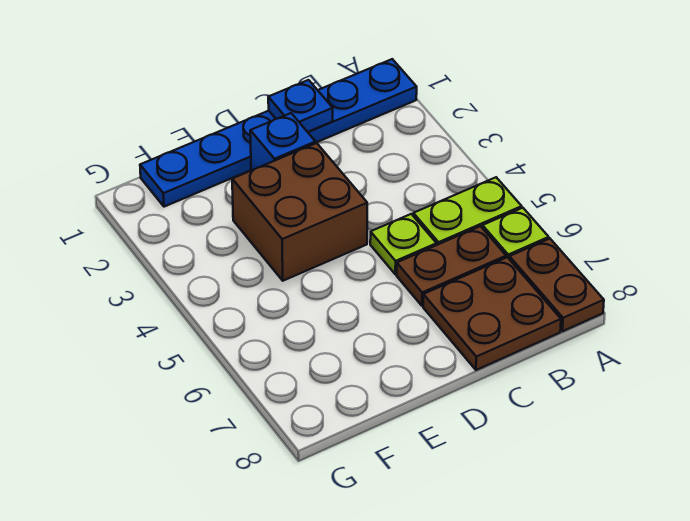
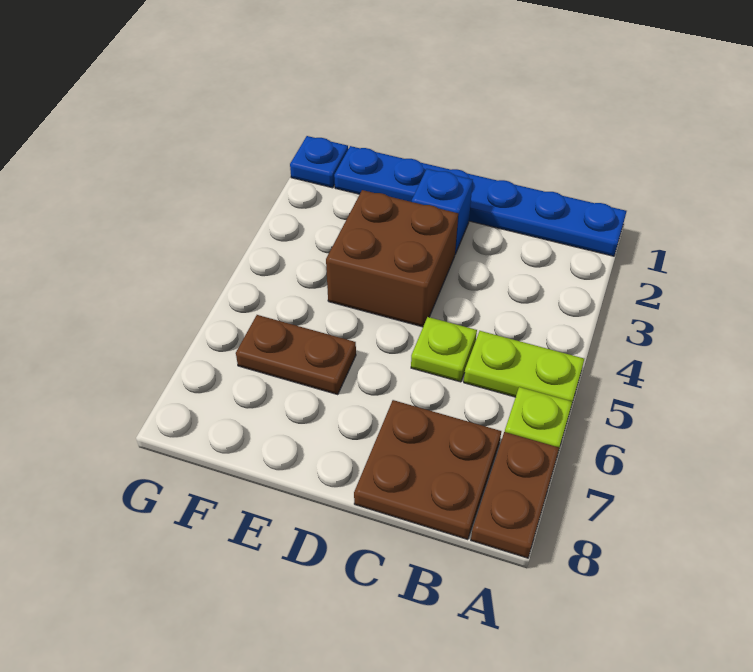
brown plate B6:C6 level 1 -> brown plate E6:F6 level 1
blue plate C1 level 2 -> blue plate G1 level 1

